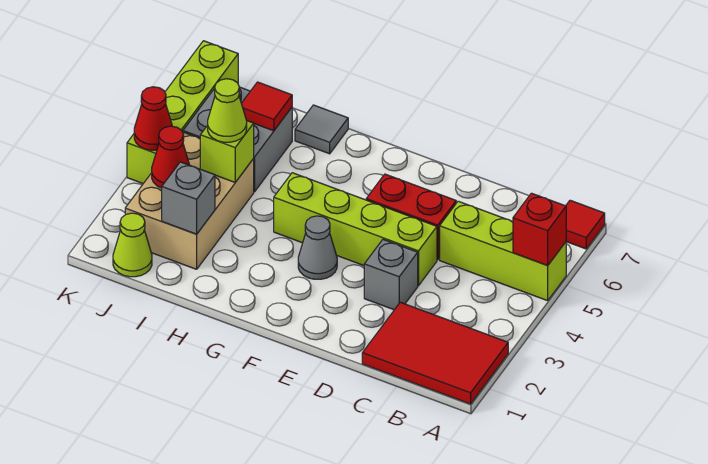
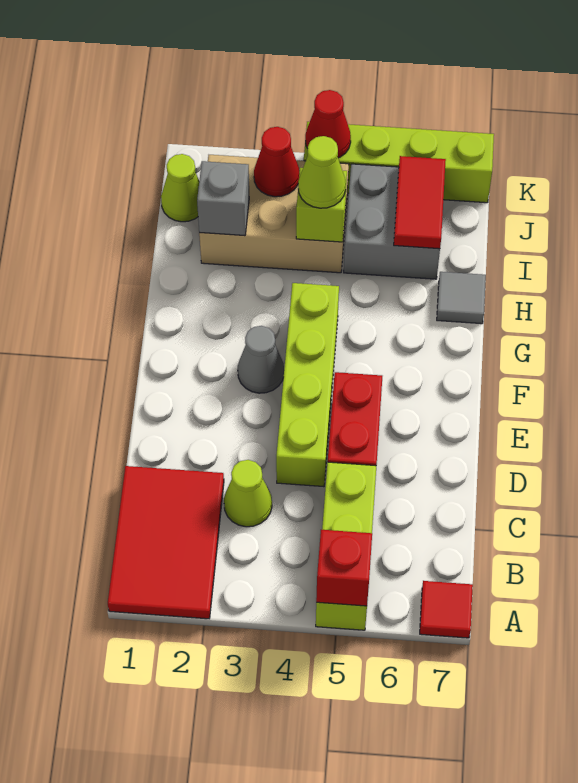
none -> lime cone C3 level 1
grey brick D3 level 1 -> none
red tile I6 level 2 -> red tile I6:J6 level 2

